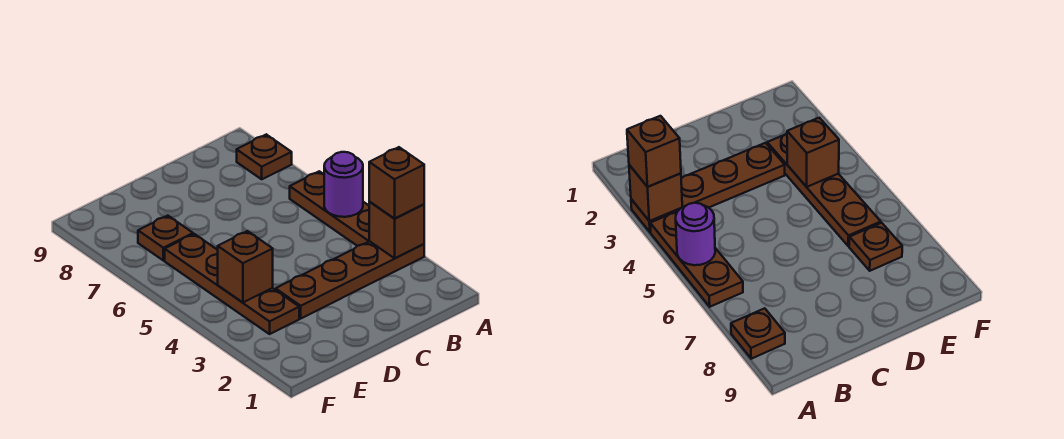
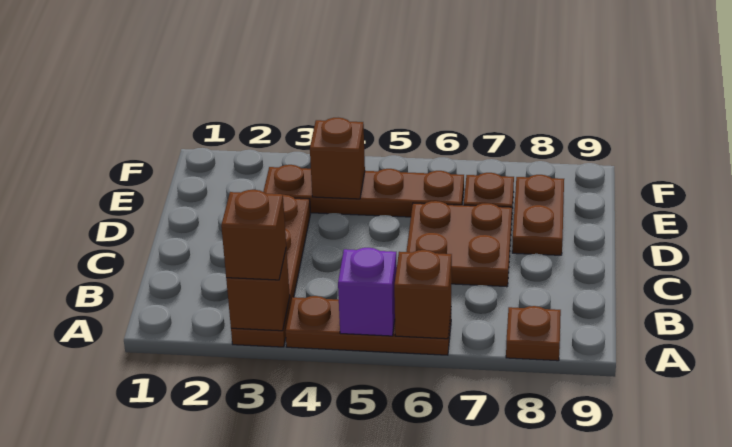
purple round brick A5 level 2 -> purple brick A5 level 2
none -> brown brick A6 level 2
none -> brown plate C6:D7 level 1
none -> brown plate D8:E8 level 1

